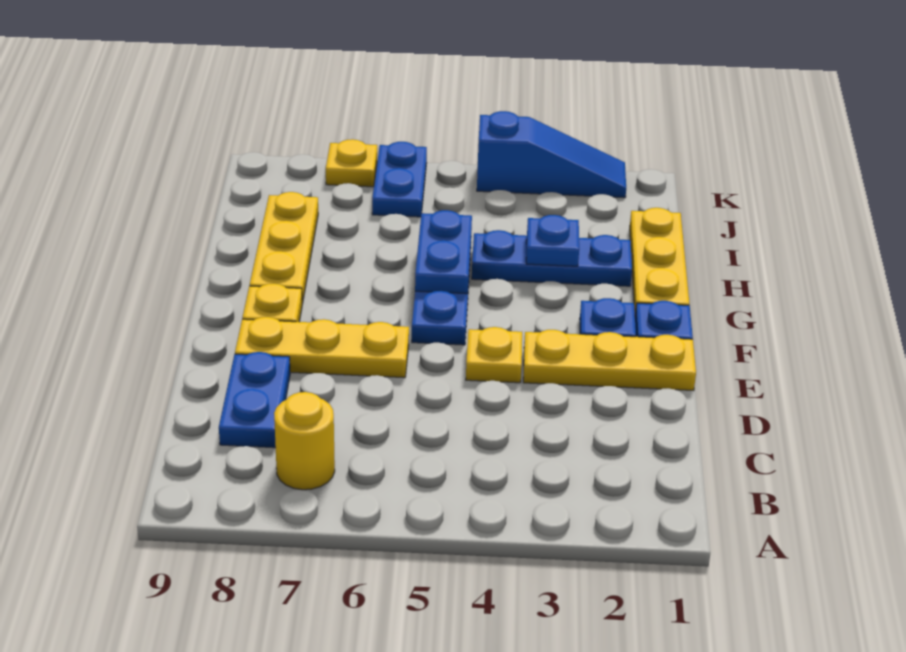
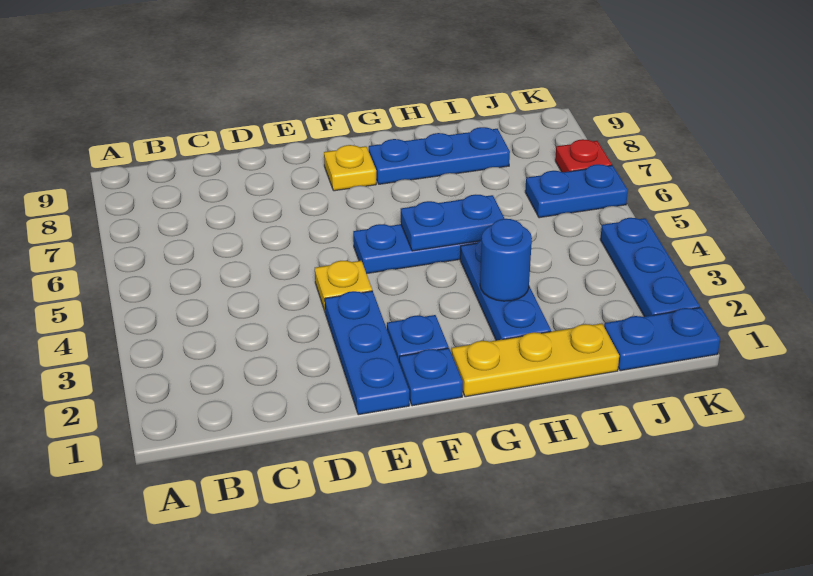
yellow round brick B7 level 1 -> none
blue plate C8:D8 level 1 -> blue plate J1:K1 level 1
yellow plate E1:E3 level 1 -> blue plate E1:E3 level 1
yellow plate E6:E8 level 1 -> none
yellow plate G8:I8 level 1 -> blue plate G8:I8 level 1
blue plate H3 level 2 -> blue round brick H3 level 2
blue slope K2:K4 level 1 top 4 -> blue plate K2:K4 level 1
yellow plate K7 level 1 -> red plate K7 level 1

